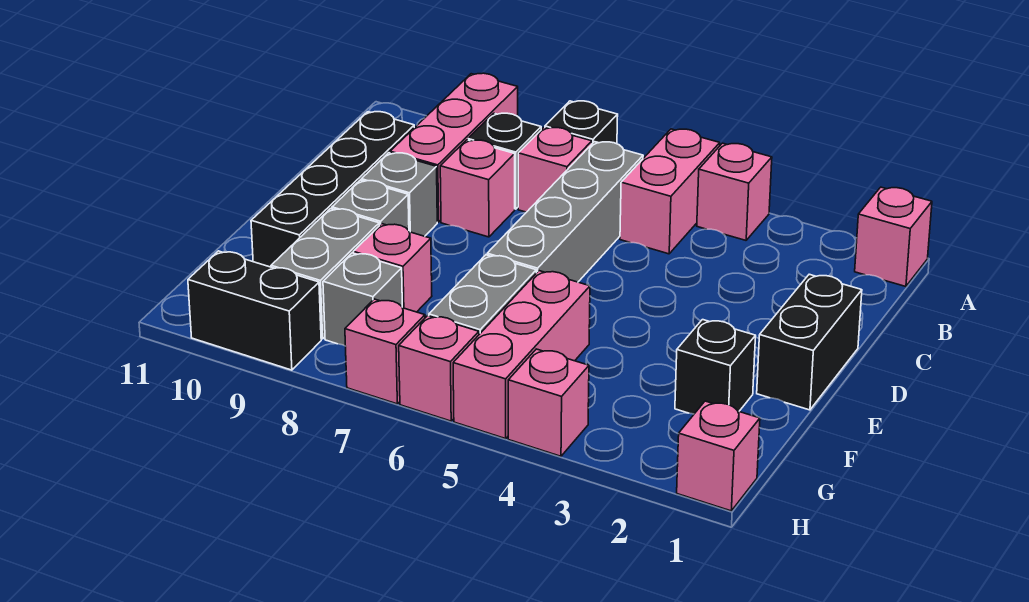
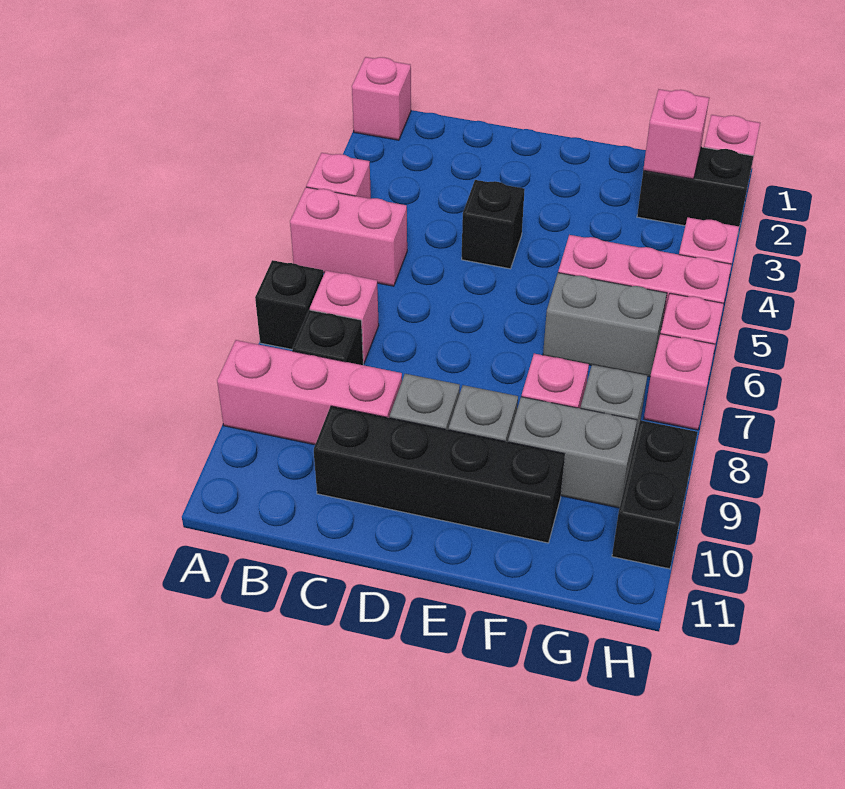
grey brick B6:E6 level 1 -> none
pink brick C8 level 1 -> pink brick G2 level 2
black brick D1:E1 level 1 -> black brick G2:H2 level 1
black brick F2 level 1 -> black brick D4 level 1

